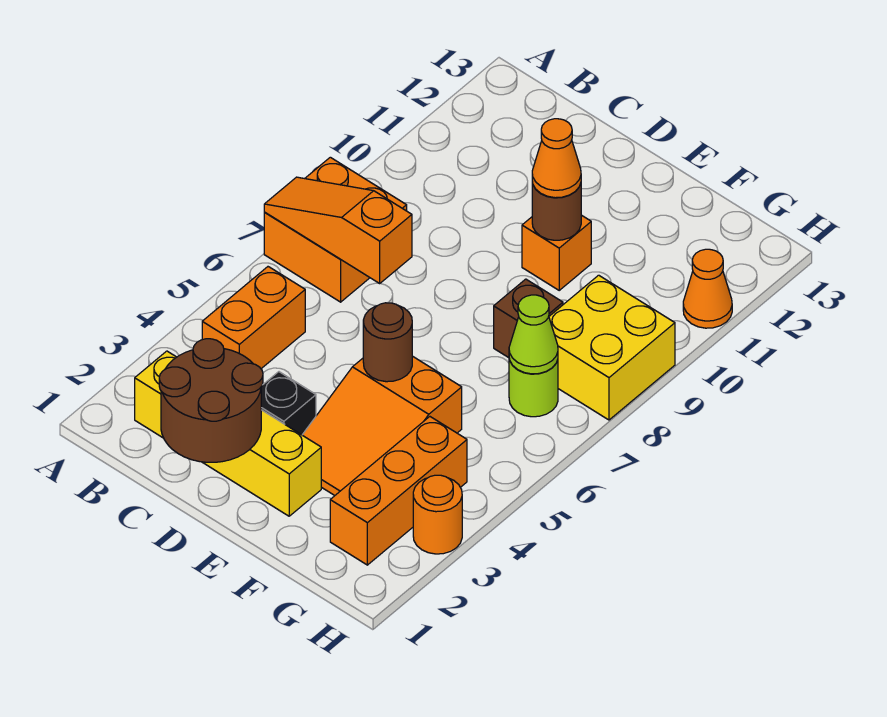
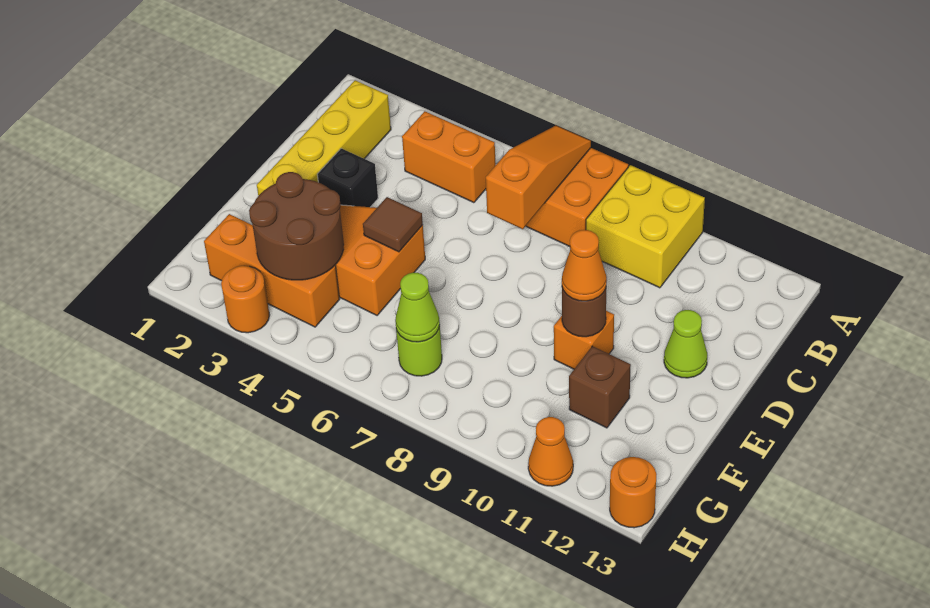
brown round brick C1:D2 level 2 -> brown round brick F3:G4 level 2
none -> lime cone D12 level 1
brown round brick E5 level 2 -> brown tile E5 level 2
brown brick F8 level 1 -> brown brick F11 level 1
yellow brick G8:H9 level 1 -> yellow brick A9:B10 level 1
none -> orange round brick H13 level 1

